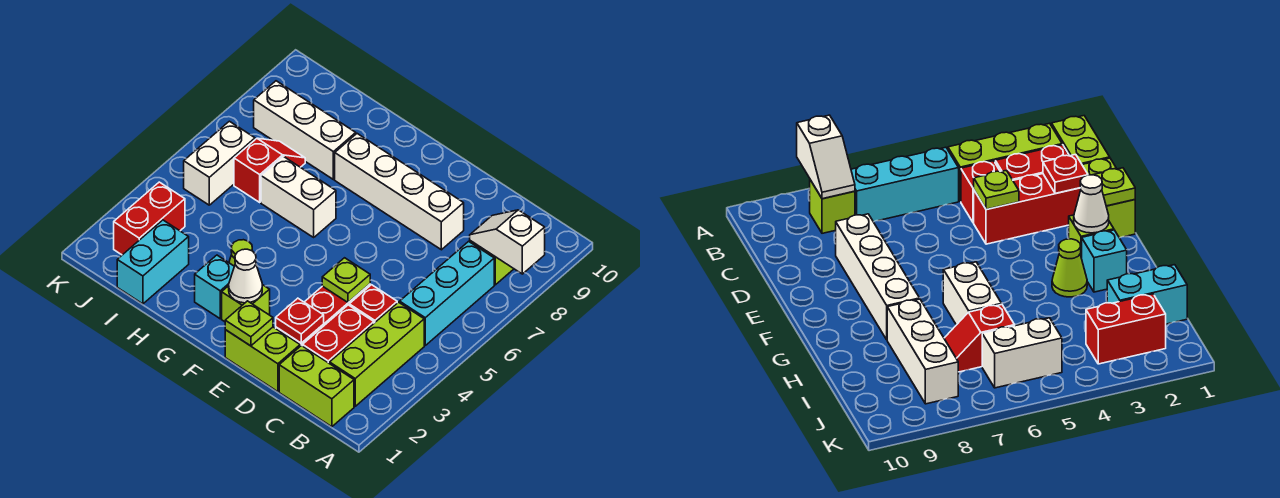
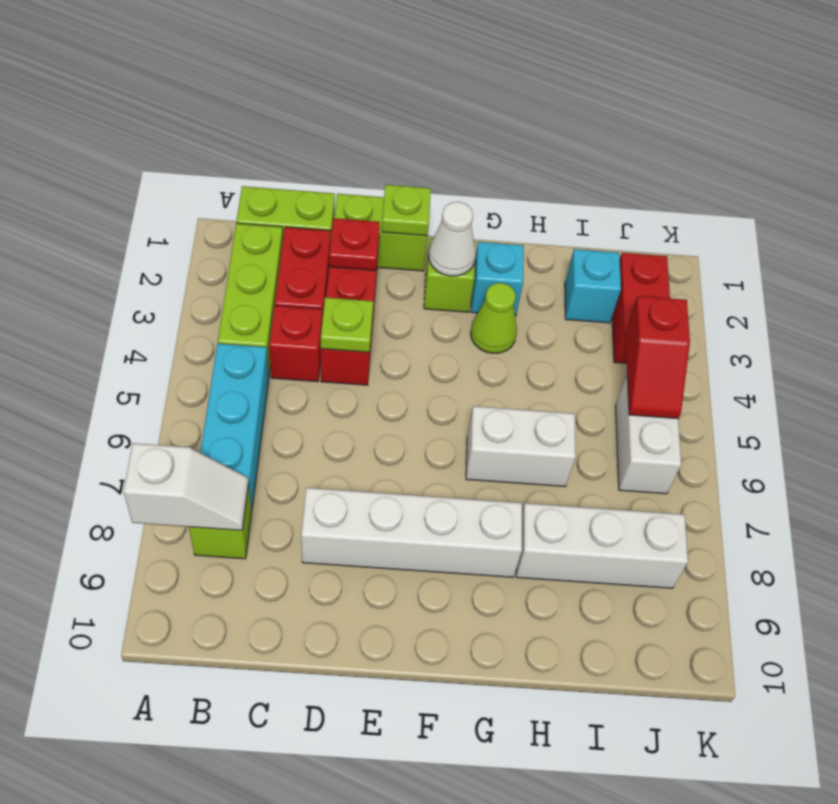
cyan brick I1:I2 level 1 -> cyan brick I2 level 1
red slope I6:I7 level 1 top 6 -> red slope J4:J5 level 2 top 4

